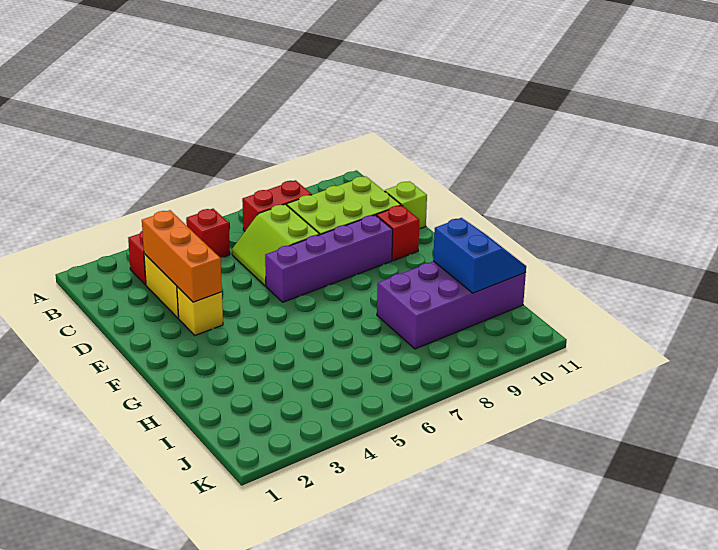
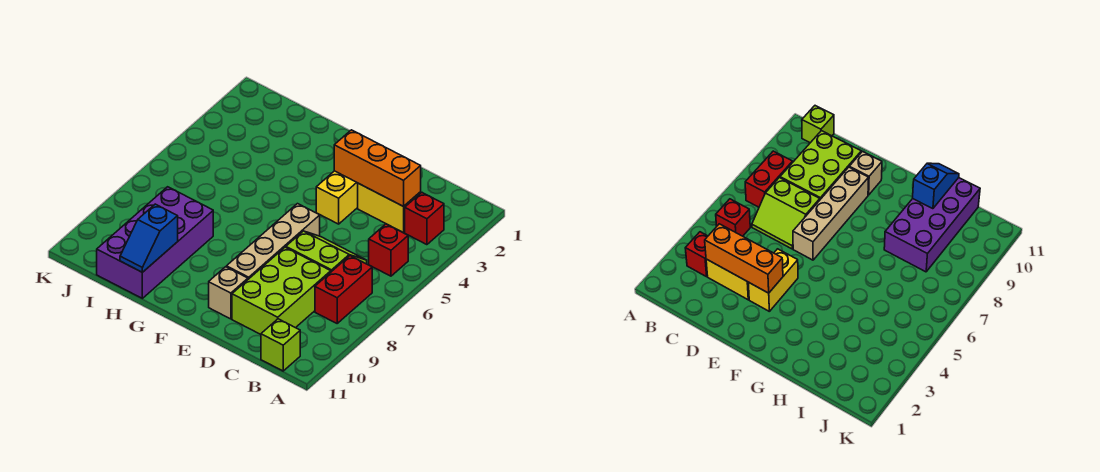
lime brick D11 level 1 -> lime brick B11 level 1
yellow brick E3 level 1 -> yellow brick E3:E4 level 1
purple brick E6:E9 level 1 -> tan brick E6:E9 level 1
red brick E10 level 1 -> tan brick E10 level 1
blue slope H10:I11 level 2 top 10 -> blue slope H10:H11 level 2 top 10

